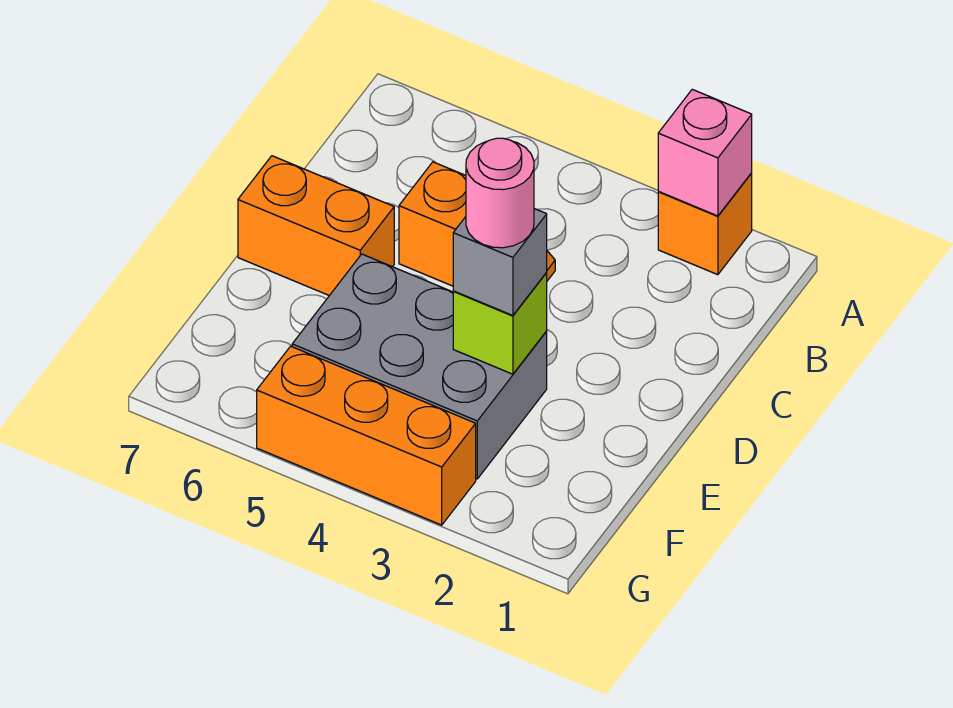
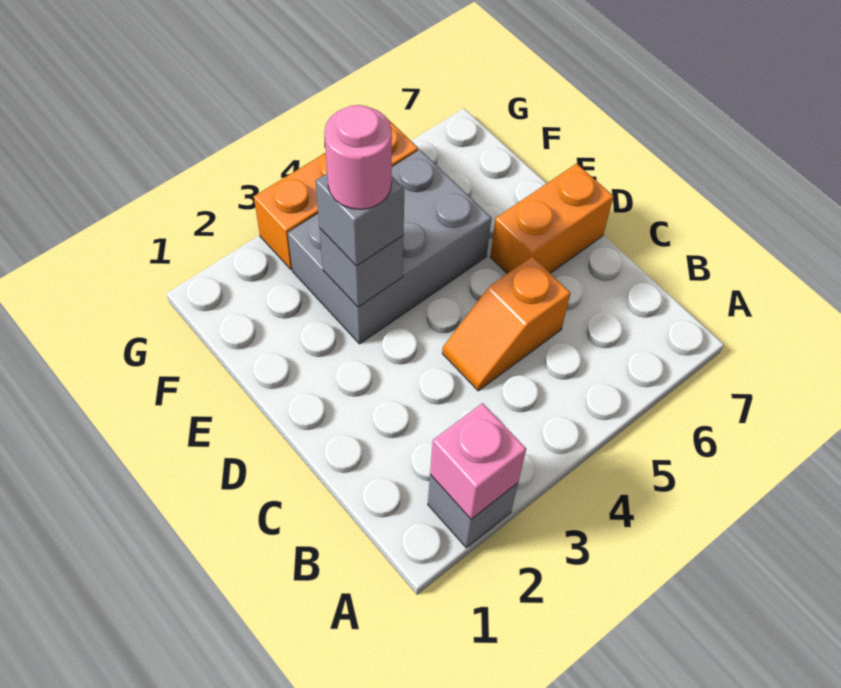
orange brick A2 level 1 -> grey brick A2 level 1
lime brick E3 level 2 -> grey brick E3 level 2

